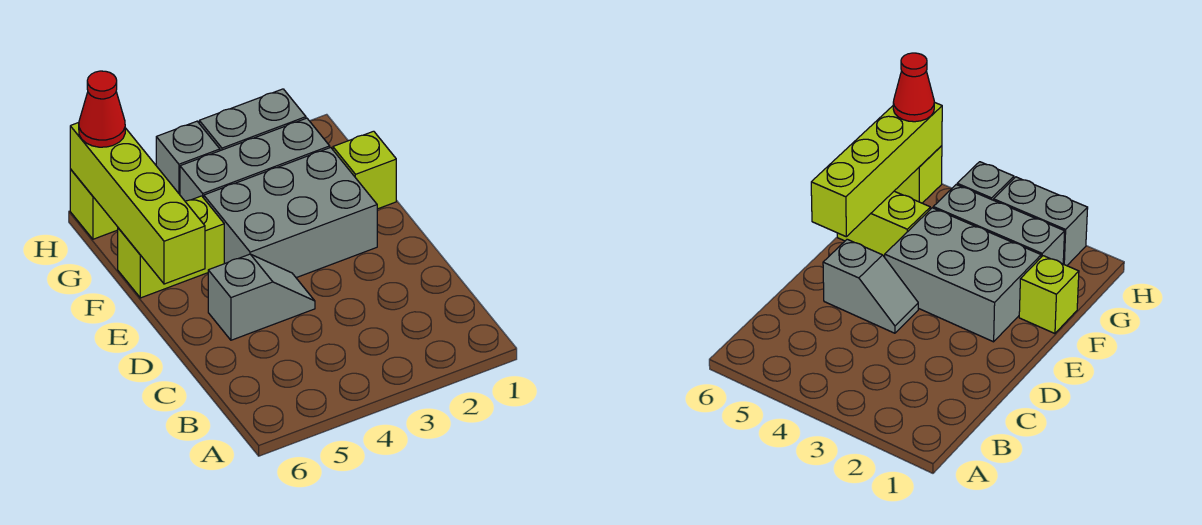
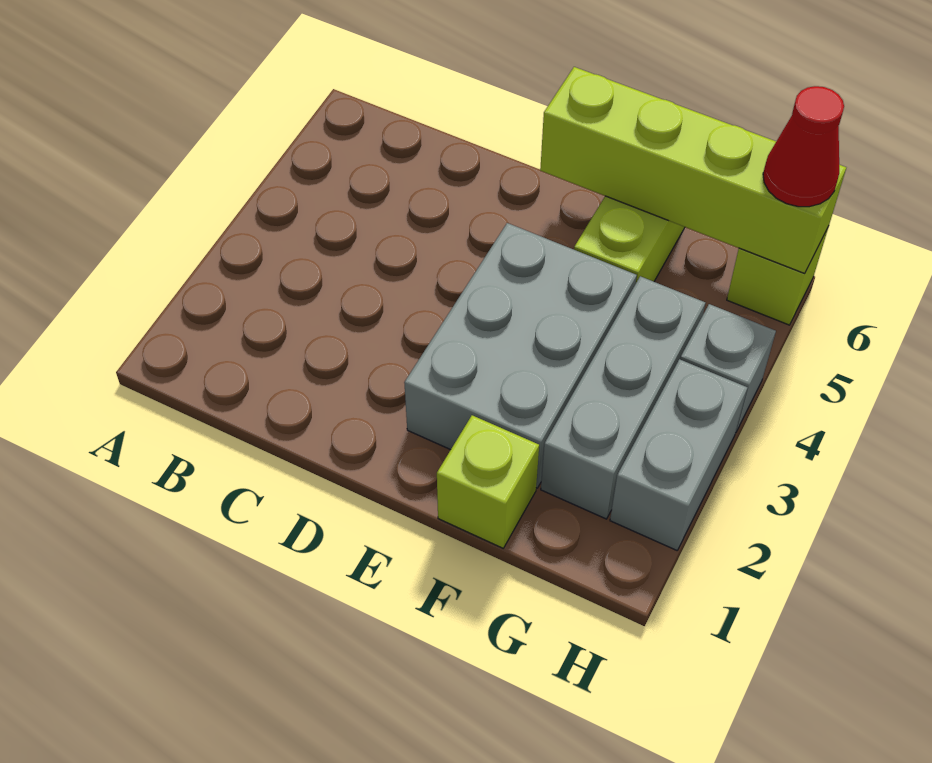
grey slope D4:D5 level 1 top 5 -> none

